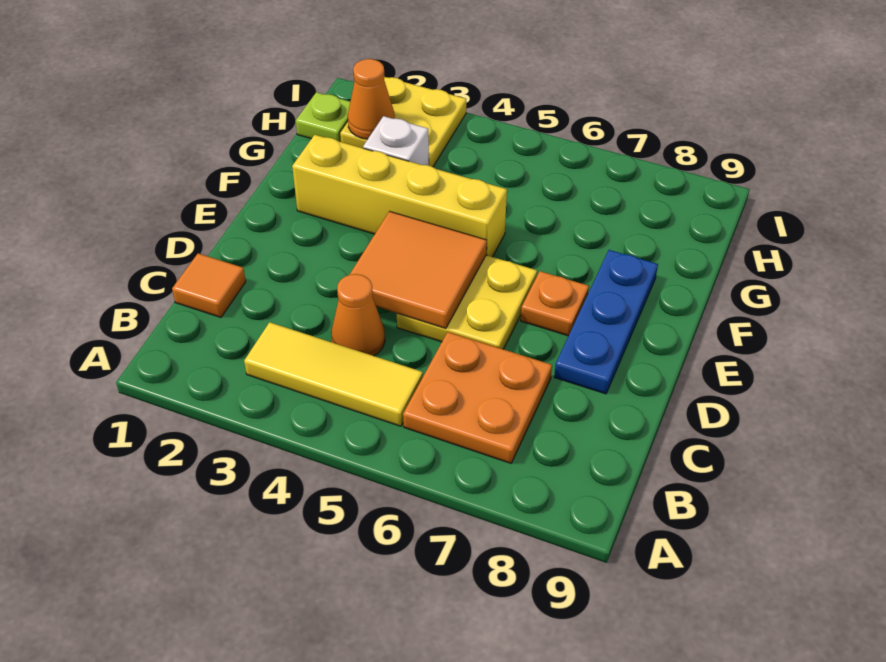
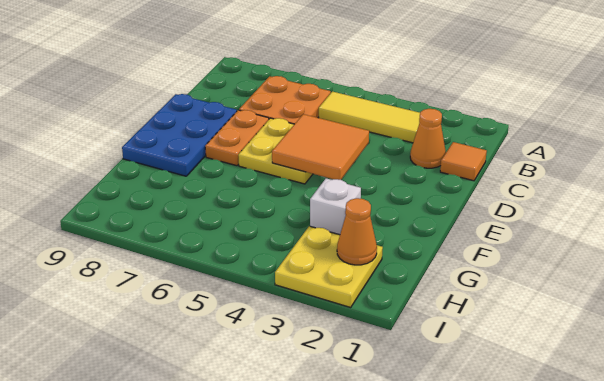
orange cone C4 level 1 -> orange cone C2 level 1
blue plate D8:F8 level 1 -> blue plate D8:F9 level 1
orange plate E7 level 1 -> orange plate D7:E7 level 1
yellow brick F2:F5 level 1 -> none
lime plate H1 level 1 -> none

